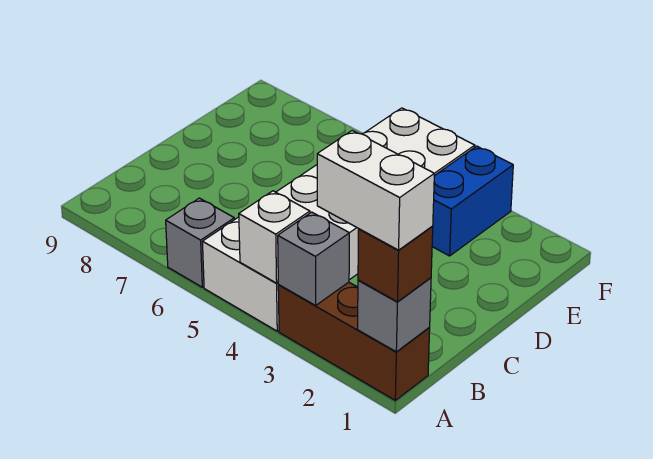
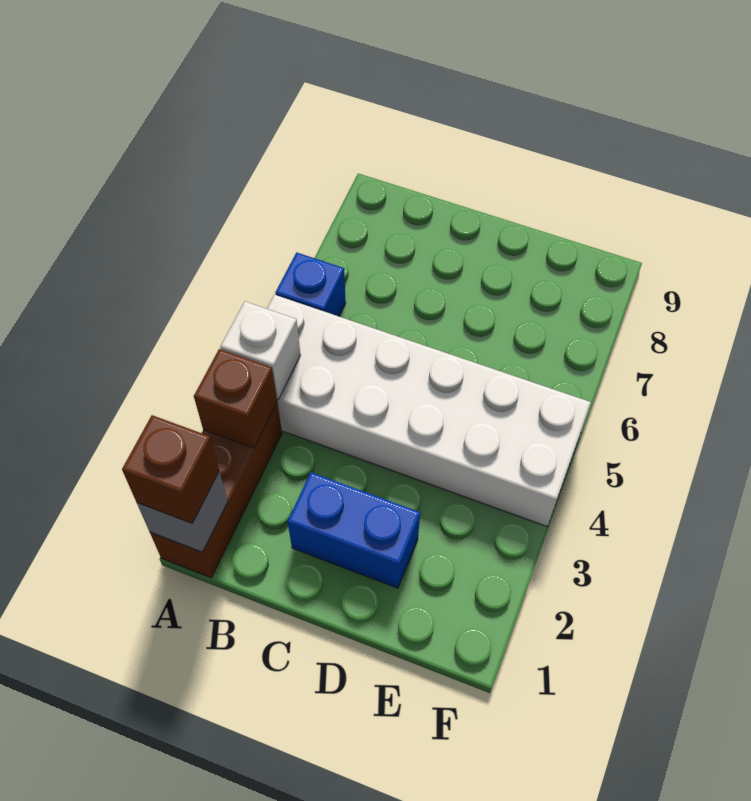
white brick A1:A2 level 4 -> none
grey brick A3 level 2 -> brown brick A3 level 2
grey brick A6 level 1 -> blue brick A6 level 1
blue brick E3:F3 level 1 -> blue brick C2:D2 level 1

